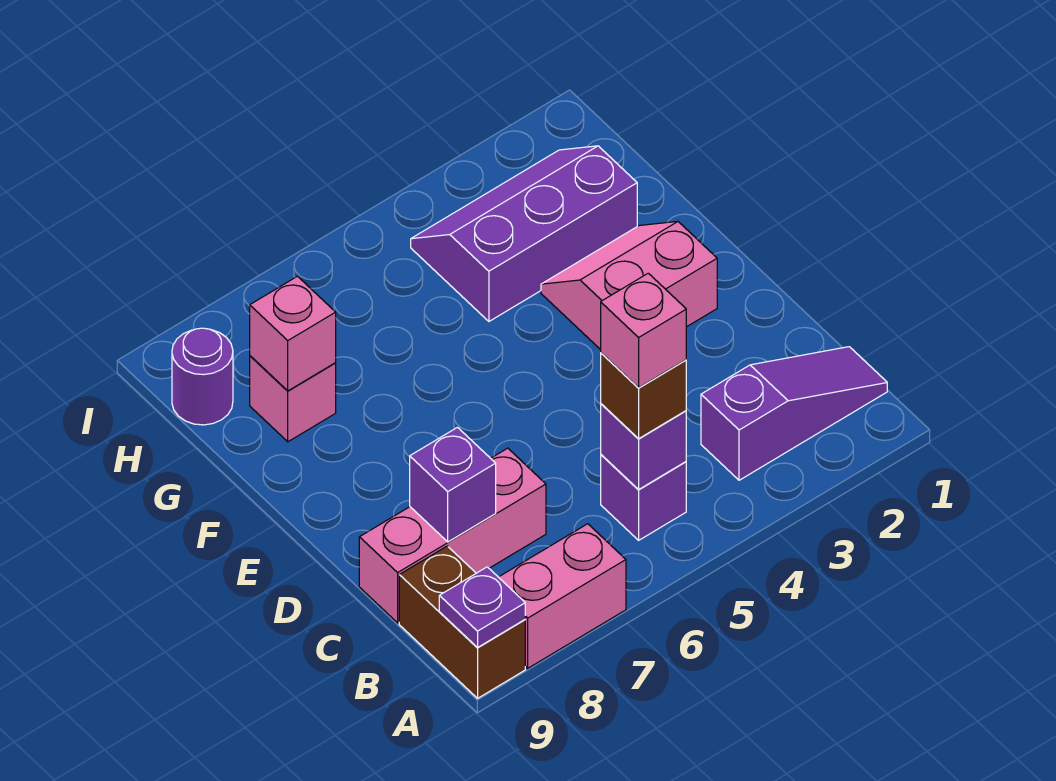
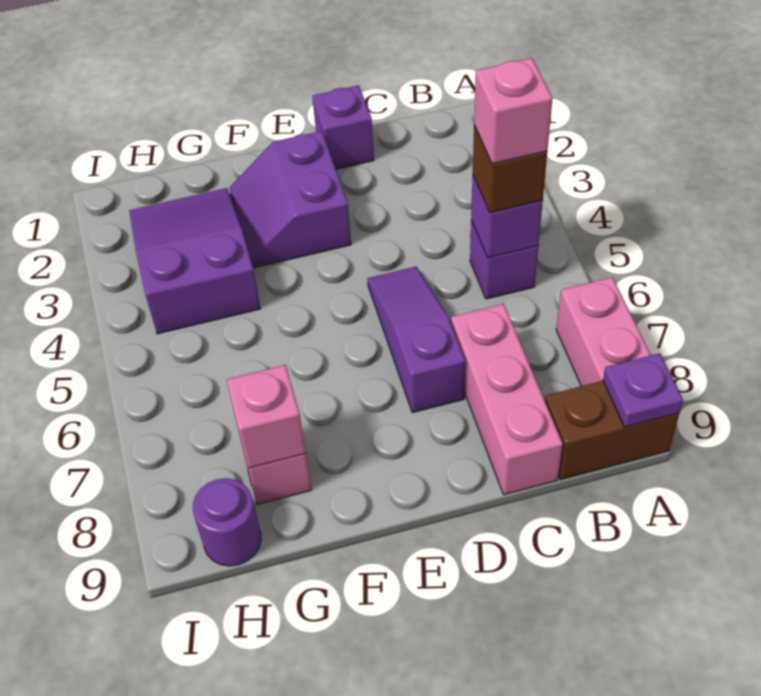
purple slope B1:B3 level 1 top 3 -> purple slope D5:D7 level 1 top 7
purple brick C8 level 2 -> purple brick D1 level 1
pink slope E2:F3 level 1 top E -> purple slope E2:F3 level 1 top E
purple slope G2:H4 level 1 top G -> purple slope G2:H4 level 1 top 4

